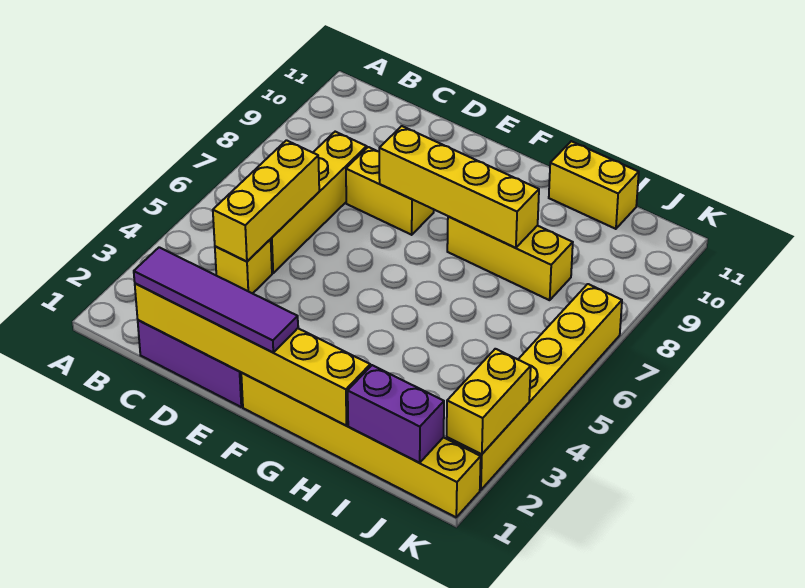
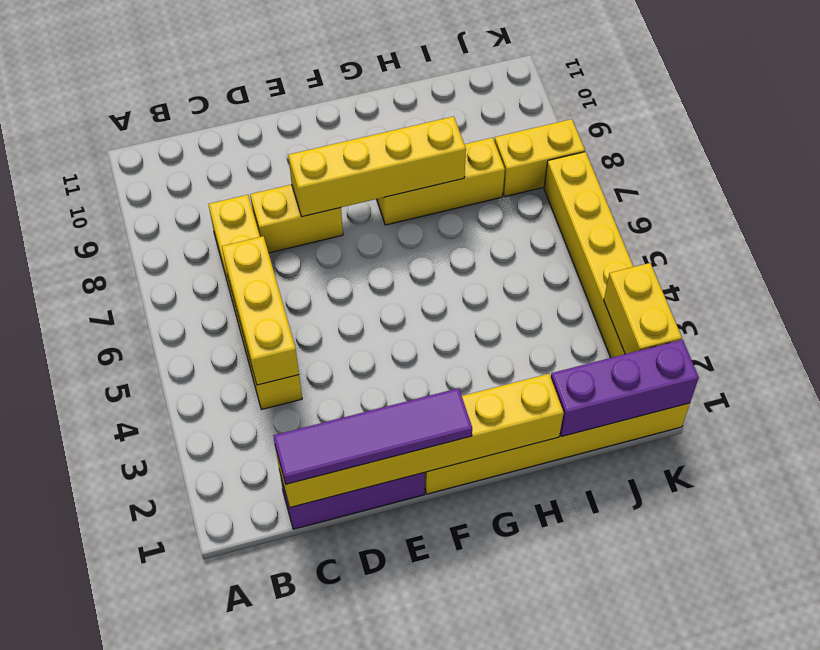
yellow brick H11:I11 level 1 -> yellow brick J8:K8 level 1
purple brick I1:J1 level 2 -> purple brick I1:K1 level 2

